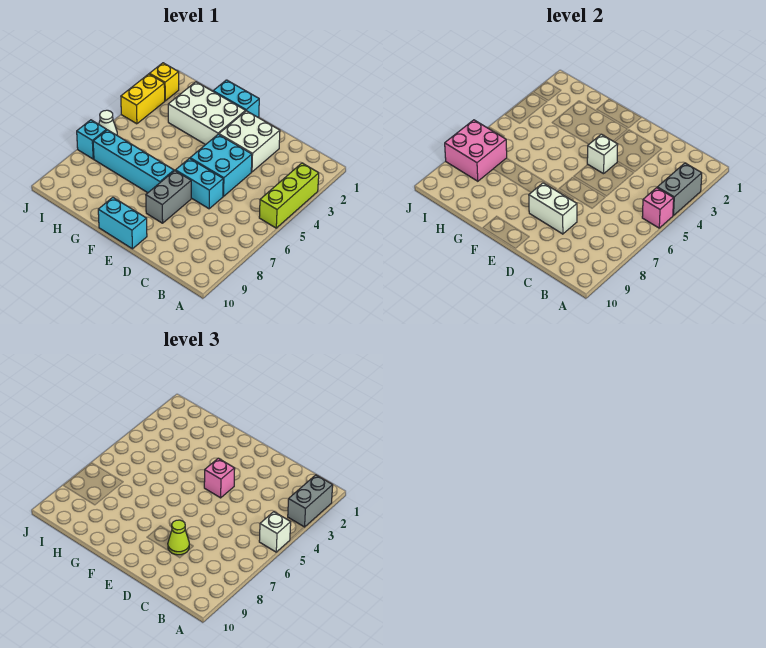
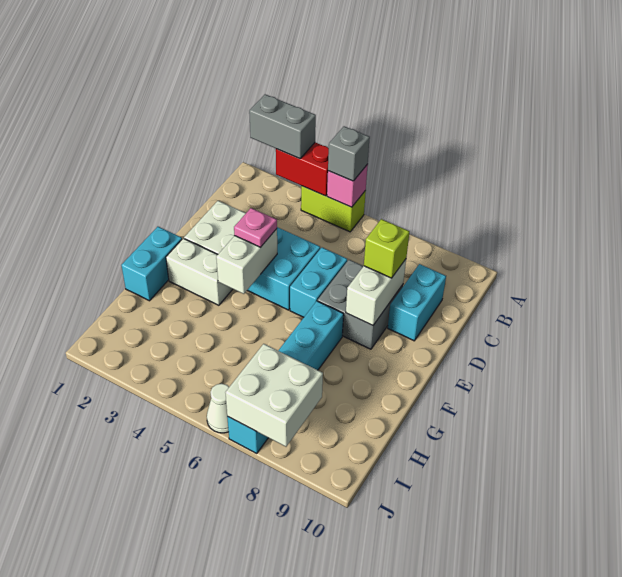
lime brick A3:A5 level 1 -> lime brick A4:A5 level 1
grey brick A3:A4 level 2 -> red brick A3:A4 level 2
white brick A5 level 3 -> grey brick A5 level 3
lime cone D8 level 3 -> lime brick D8 level 3
white brick E4 level 2 -> white brick E4:F4 level 2
pink brick E4 level 3 -> pink plate E4 level 3
grey brick E7:E8 level 1 -> grey brick D7:E8 level 1
cyan brick E10:F10 level 1 -> cyan brick C9:D9 level 1
white brick F2:H3 level 1 -> white brick F2:F3 level 1
pink brick I7:J8 level 2 -> white brick I7:J8 level 2
yellow brick J2 level 1 -> none
yellow brick J3:J4 level 1 -> none

